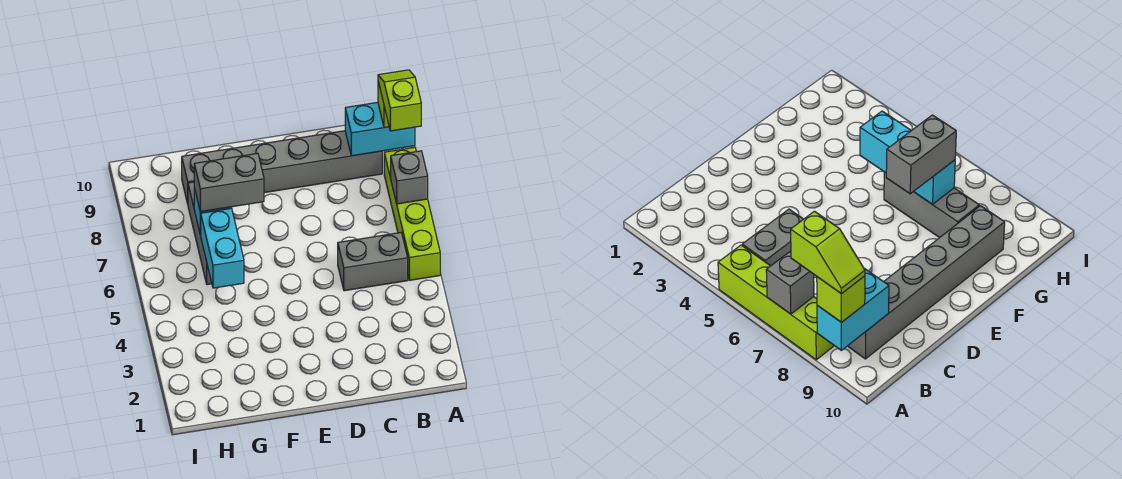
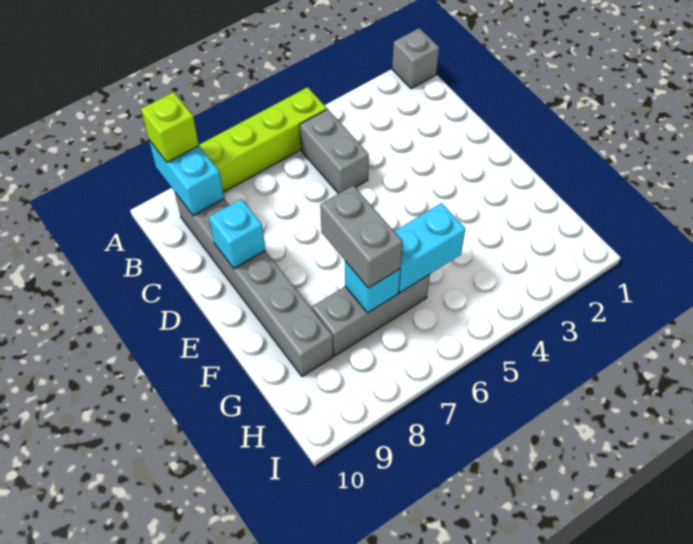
grey brick A7 level 2 -> grey brick A1 level 1
lime slope A8:A9 level 4 top 8 -> none
none -> cyan brick D9 level 2

